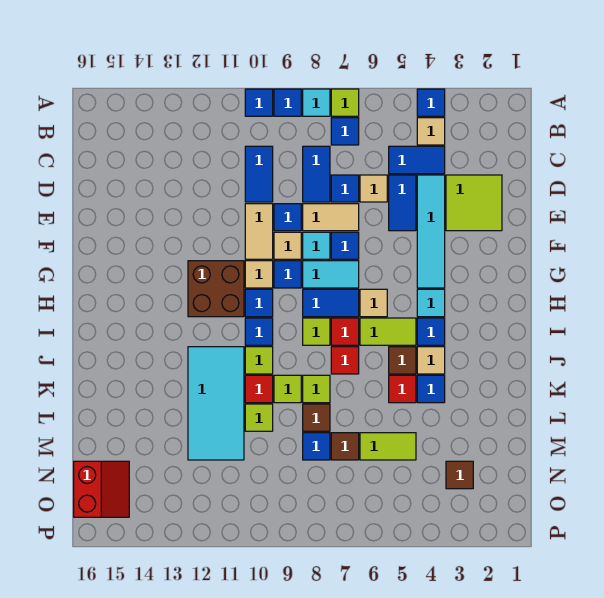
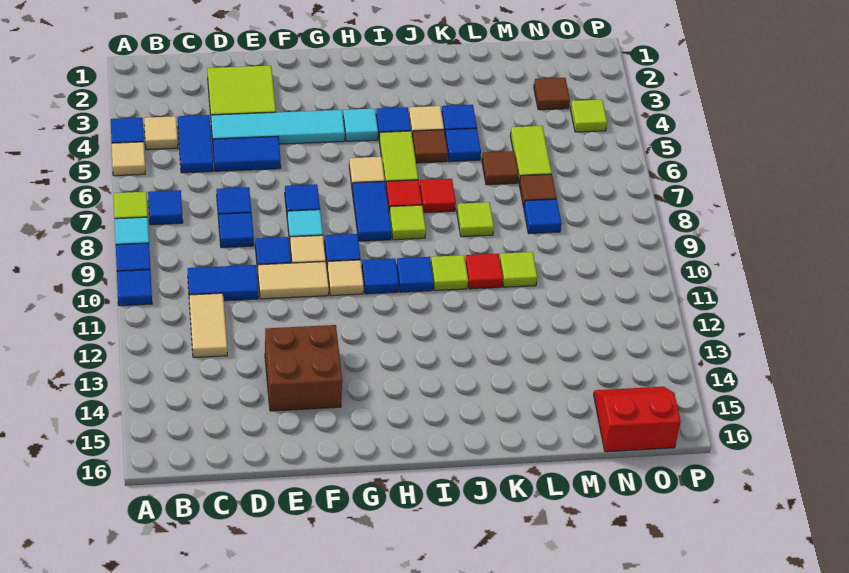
blue tile C8:D8 level 1 -> blue tile D8 level 1
tan tile D6 level 1 -> tan tile A5 level 1
tan tile E7:E8 level 1 -> tan tile C11:C12 level 1
cyan tile G7:G8 level 1 -> none
brown brick G11:H12 level 1 -> brown brick E13:F14 level 1
cyan tile J11:M12 level 1 -> none
red tile K5 level 1 -> blue tile K5 level 1
lime tile K9 level 1 -> lime tile O4 level 1
brown tile L8 level 1 -> brown tile L6 level 1

